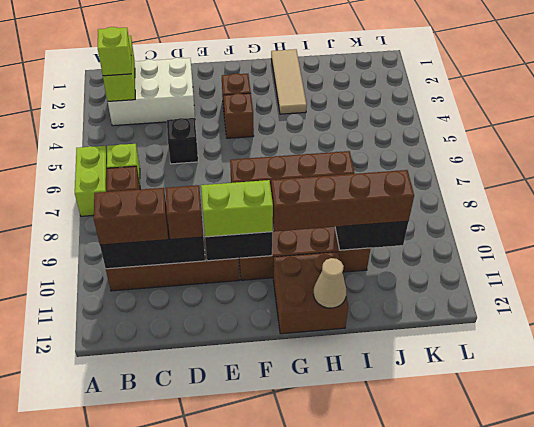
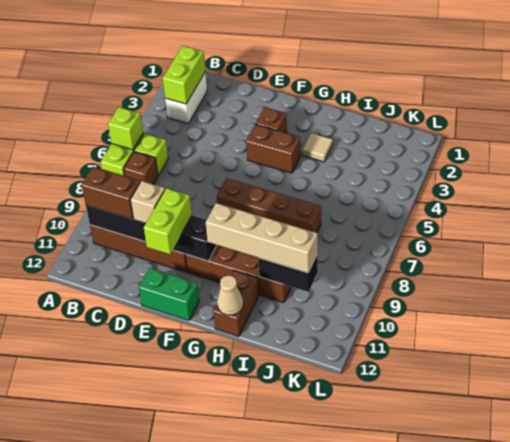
white brick B2:D3 level 1 -> white brick B2:B3 level 1
lime brick B3 level 3 -> lime brick A6 level 2
black brick D5 level 1 -> none
brown brick D10 level 3 -> tan brick D10 level 3
lime brick E10:F10 level 3 -> lime brick E10:E11 level 3
none -> green brick E12:F12 level 1
brown brick F4 level 1 -> brown brick F4:G4 level 1
brown brick G10:J10 level 3 -> tan brick G10:J10 level 3
brown brick G11:H12 level 1 -> brown brick H11:H12 level 1
tan tile H1:H3 level 1 -> tan tile H3 level 1

